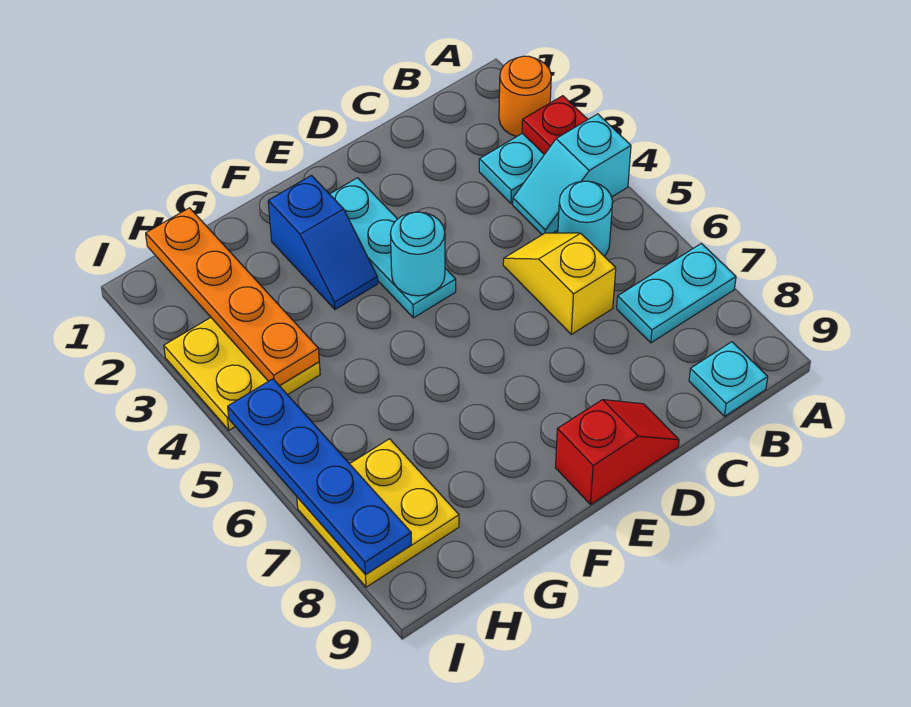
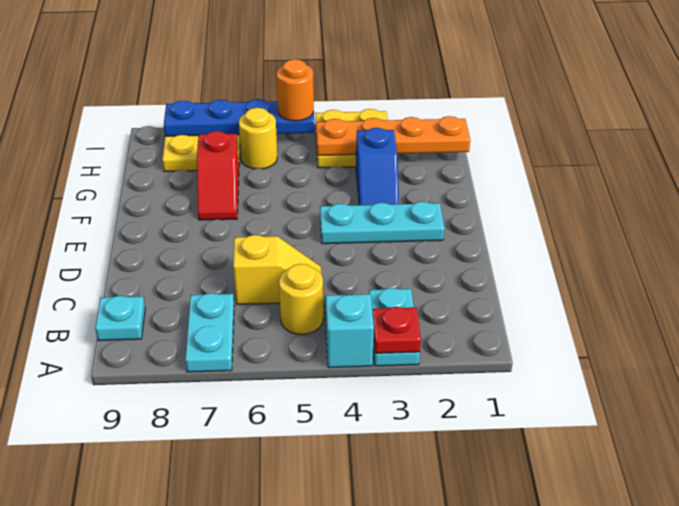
orange round brick A2 level 1 -> orange round brick I5 level 3
cyan round brick B5 level 1 -> yellow round brick B5 level 1
red slope D9:E9 level 1 top E -> red slope F7:G7 level 1 top G
cyan round brick E4 level 2 -> none
blue slope F2:F3 level 1 top 2 -> blue slope F3:G3 level 1 top G
none -> yellow round brick H6 level 1

